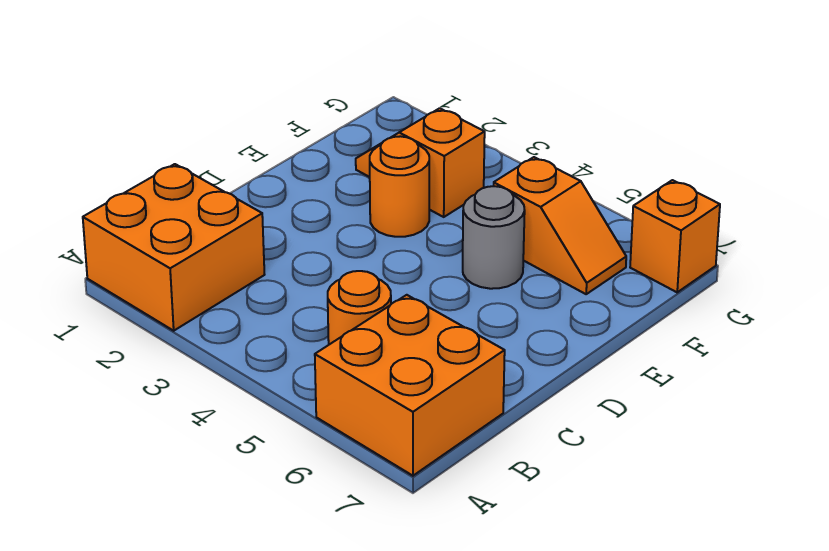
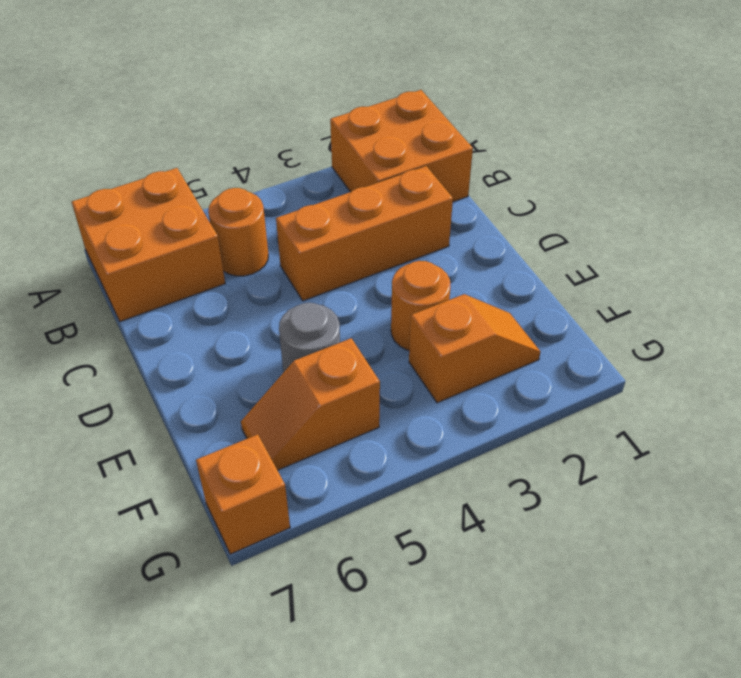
none -> orange brick C2:C4 level 1

